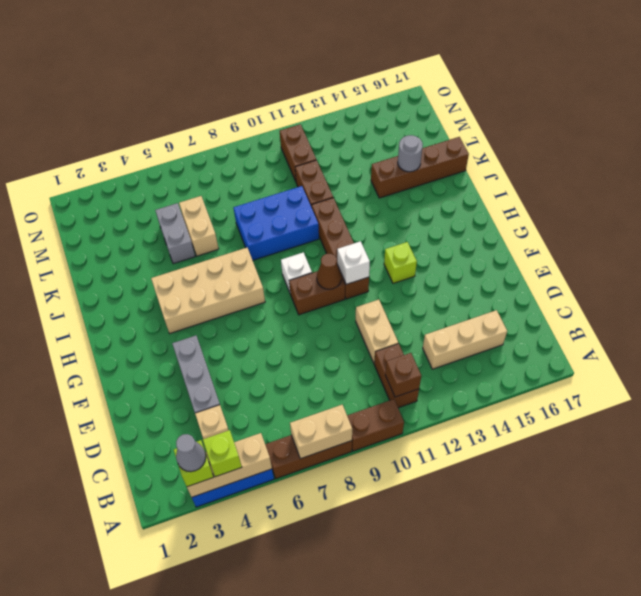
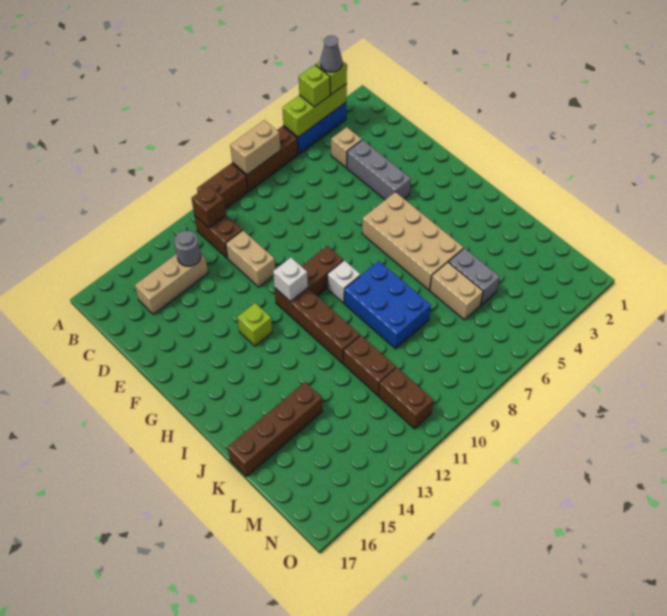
tan brick A3:A5 level 2 -> lime brick A3:A5 level 2
brown cone G10 level 2 -> none
tan brick H4:I7 level 1 -> tan brick G5:J6 level 1
blue brick J8:K10 level 1 -> blue brick I8:K9 level 1
grey round brick K15 level 2 -> grey round brick C13 level 2

